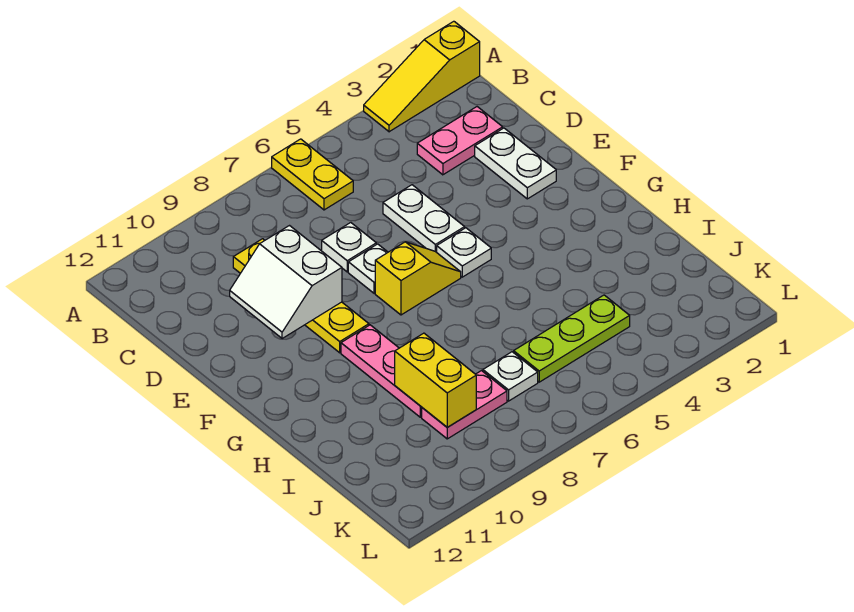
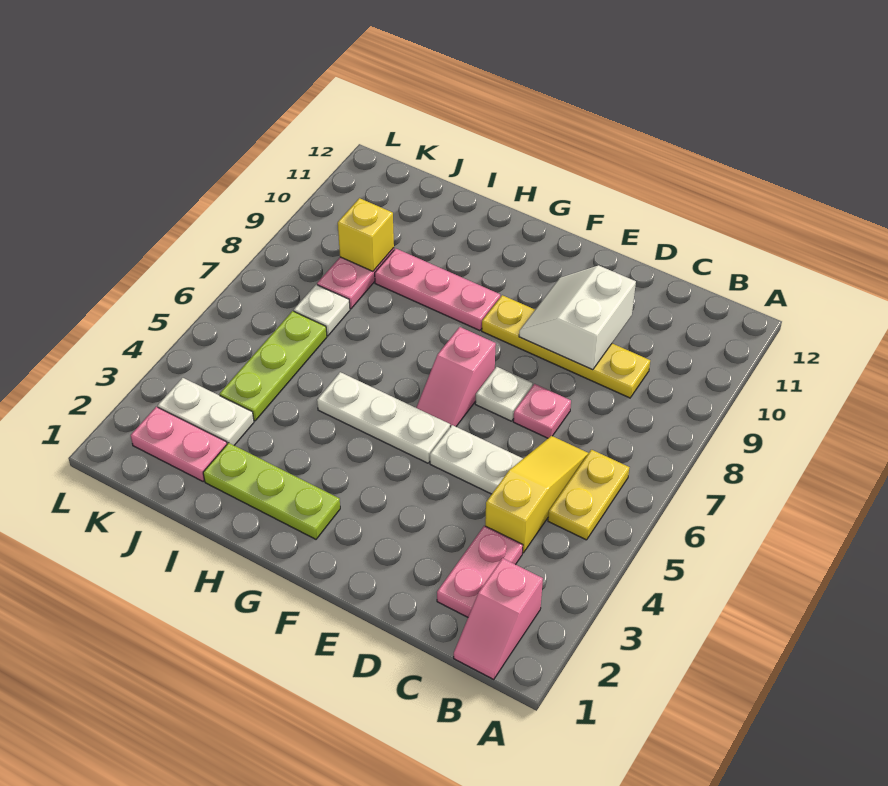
yellow slope A1:A3 level 1 top 1 -> yellow slope C4:C6 level 1 top 4
yellow plate A6:B6 level 1 -> yellow plate B5:B6 level 1
none -> pink slope B1:B2 level 1 top 2
white plate D2:E2 level 1 -> white plate J3:K3 level 1
white plate D7 level 1 -> pink plate D7 level 1
white slope D9:E10 level 2 top 9 -> white slope D9:E10 level 2 top D
white plate F5 level 1 -> white plate F5:H5 level 1
yellow slope F6:F7 level 1 top 7 -> pink slope F6:F7 level 1 top 7
none -> lime plate G2:I2 level 1
yellow brick I9:J9 level 2 -> yellow brick J9 level 2
none -> pink plate J2:K2 level 1

